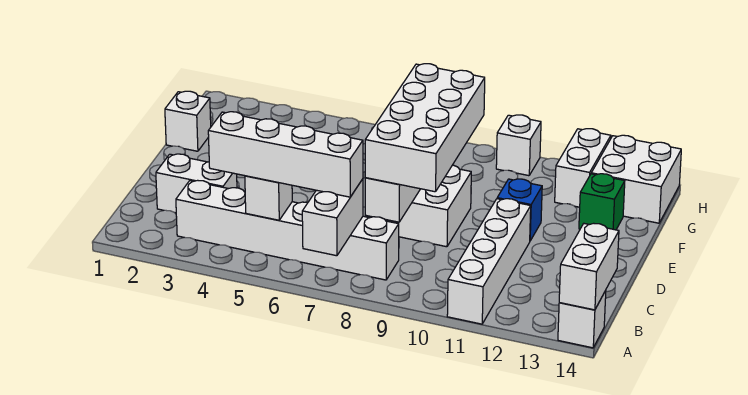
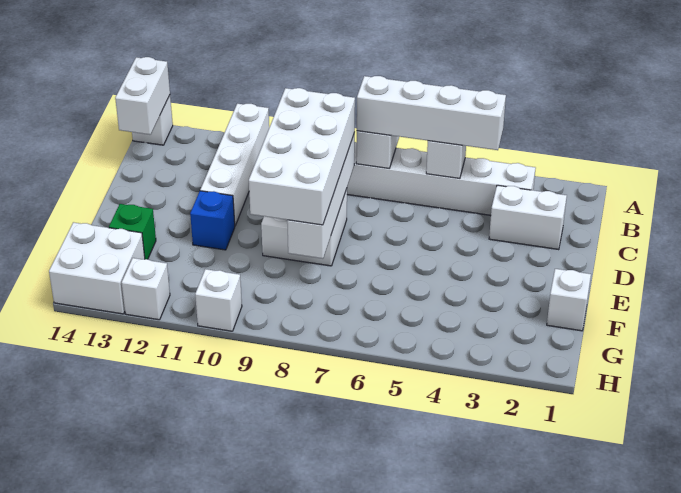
white brick G12:H12 level 1 -> white brick H12 level 1

